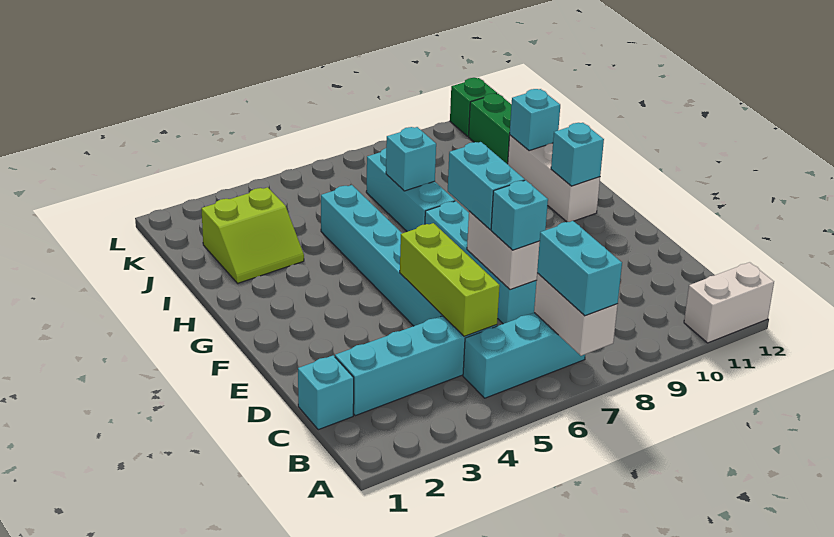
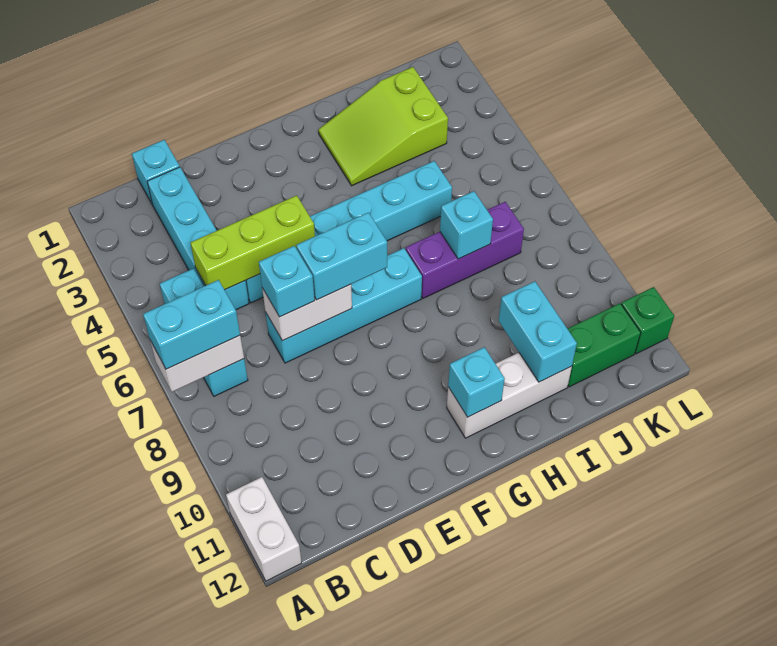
cyan brick H7:J7 level 1 -> purple brick H7:J7 level 1
lime slope I2:J3 level 1 top J -> lime slope H2:J3 level 1 top J
cyan brick I11 level 2 -> cyan brick I10:I11 level 2

